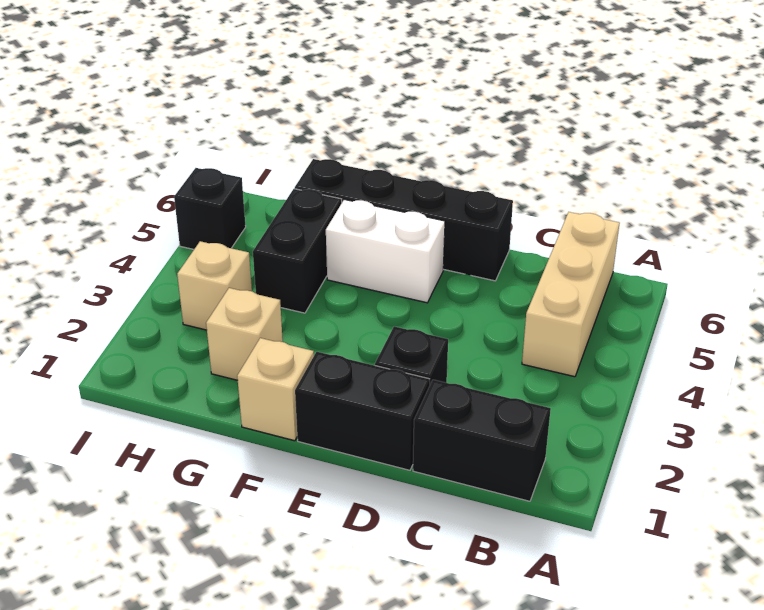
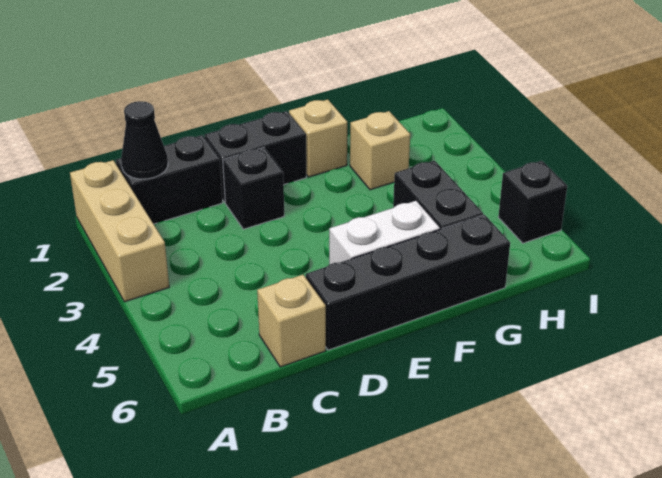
none -> black cone B1 level 2
tan brick B4:B6 level 1 -> tan brick A1:A3 level 1
tan brick H3 level 1 -> tan brick C6 level 1

